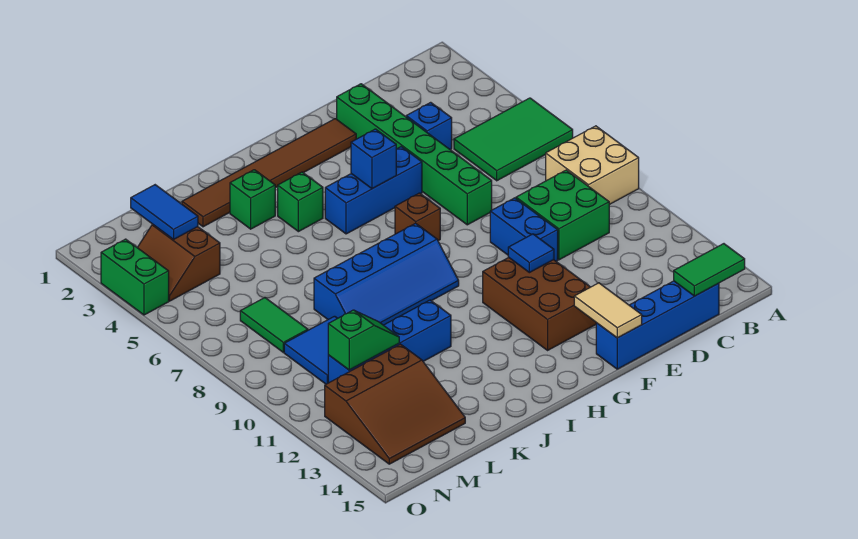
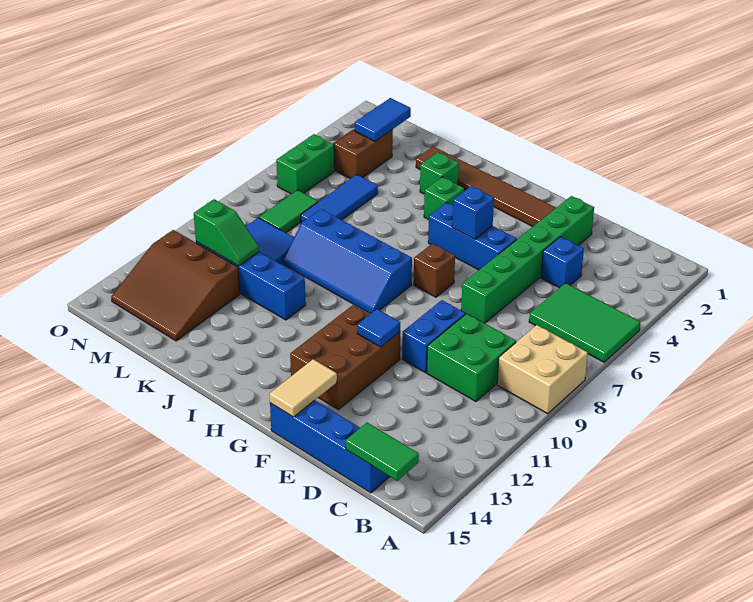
none -> blue tile L5:L7 level 1
green brick O3:O4 level 1 -> green brick N5:N6 level 1

